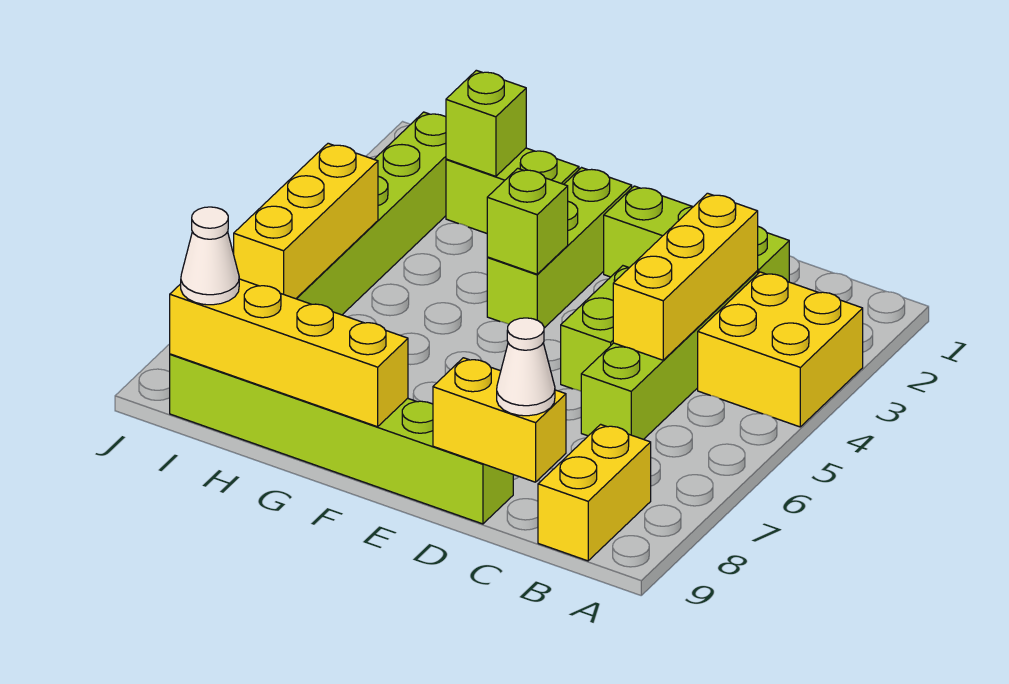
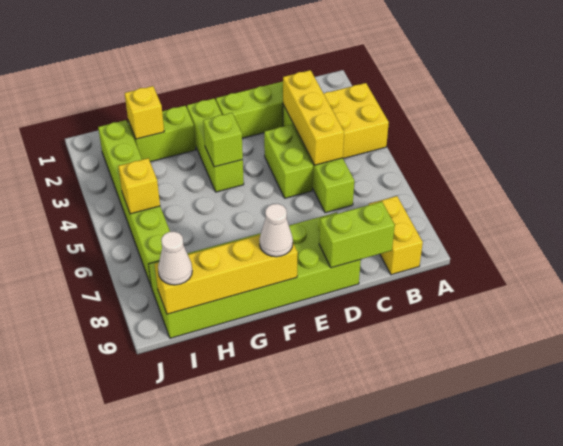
yellow brick C9:D9 level 2 -> lime brick C9:D9 level 2
white cone C9 level 3 -> white cone F9 level 3
lime brick D9:I9 level 1 -> lime brick D8:I9 level 1
lime brick H2 level 2 -> yellow brick H2 level 2
yellow brick I5:I7 level 2 -> yellow brick I5 level 2

